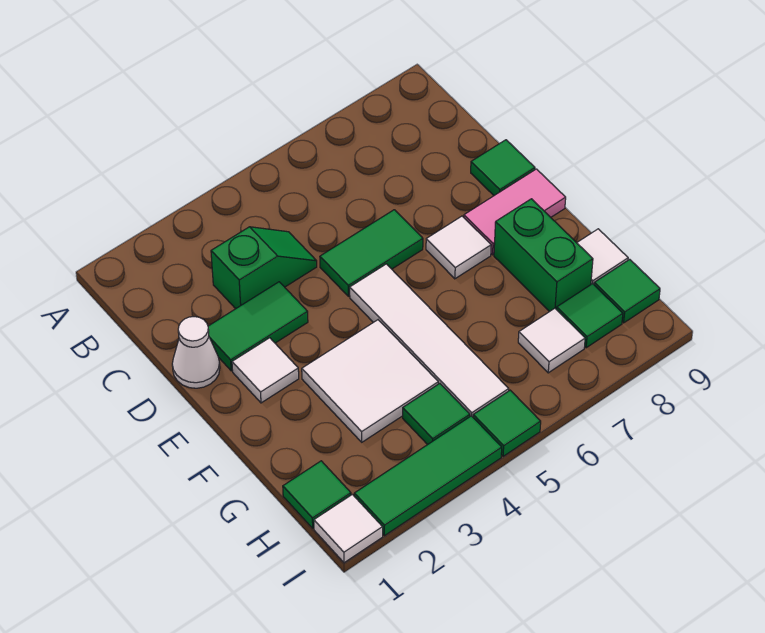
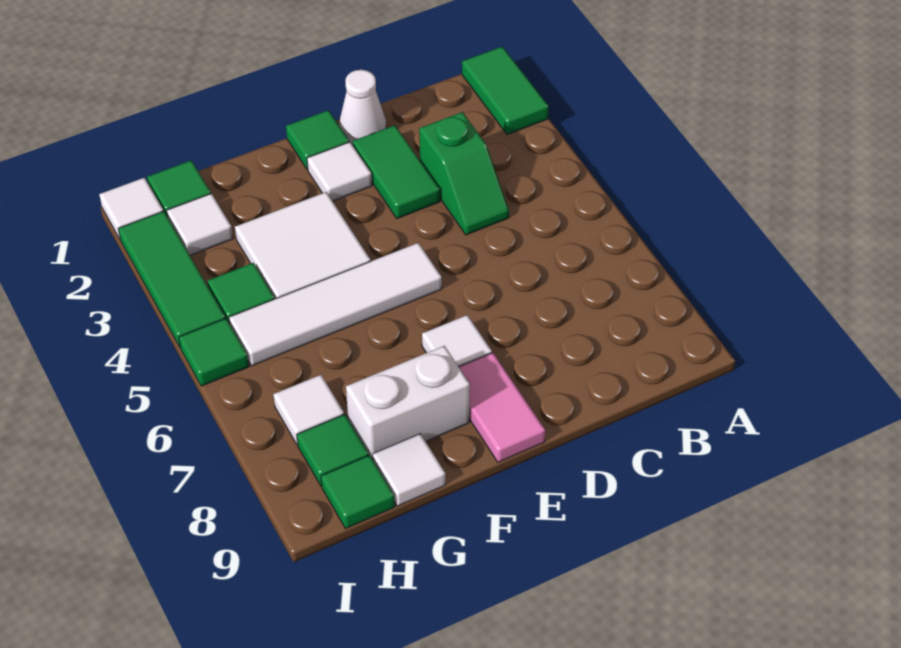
green tile D5:D6 level 1 -> green tile A1:A2 level 1
green tile D9 level 1 -> green tile E1 level 1
green brick F8:G8 level 1 -> white brick F8:G8 level 1
none -> white tile H2 level 1

